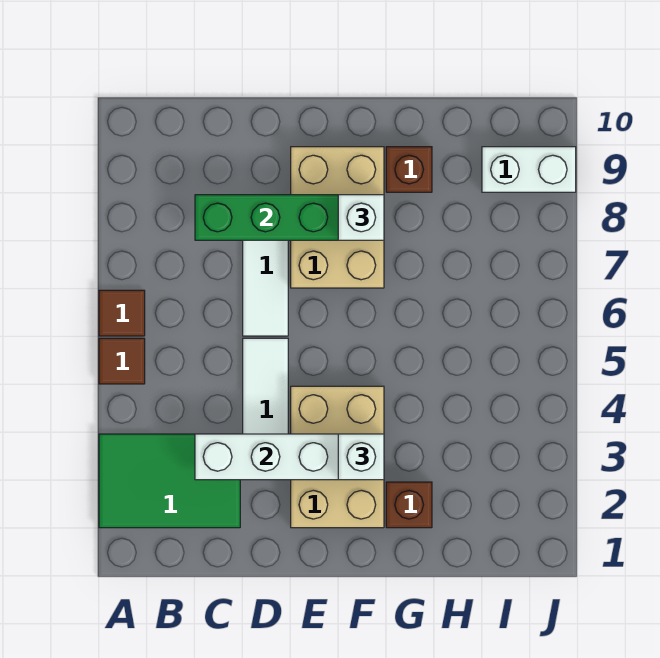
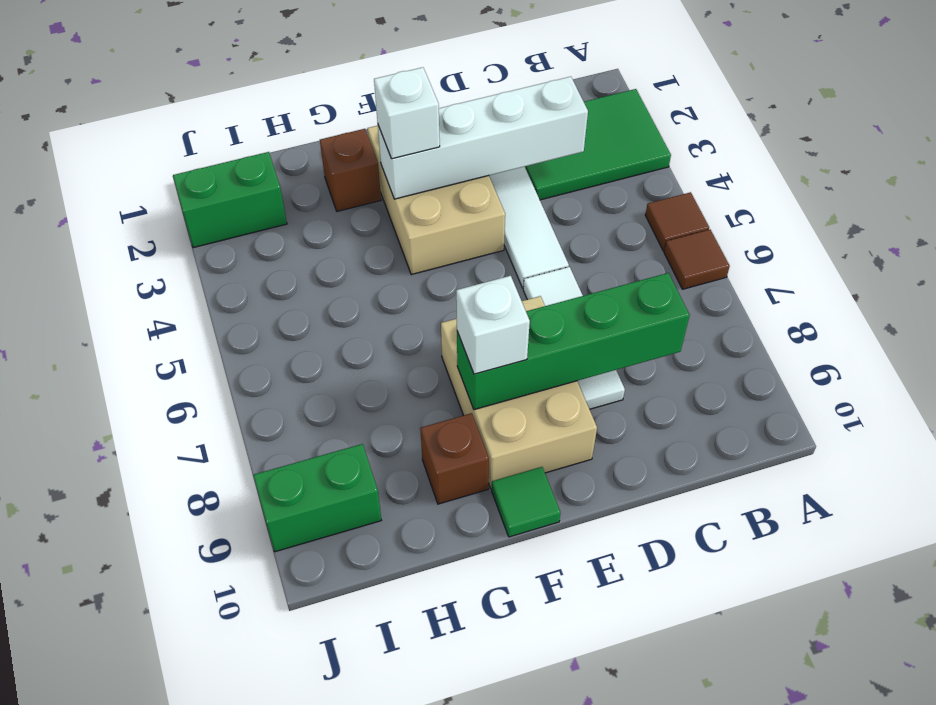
none -> green tile F10 level 1
none -> green brick I2:J2 level 1
white brick I9:J9 level 1 -> green brick I9:J9 level 1

